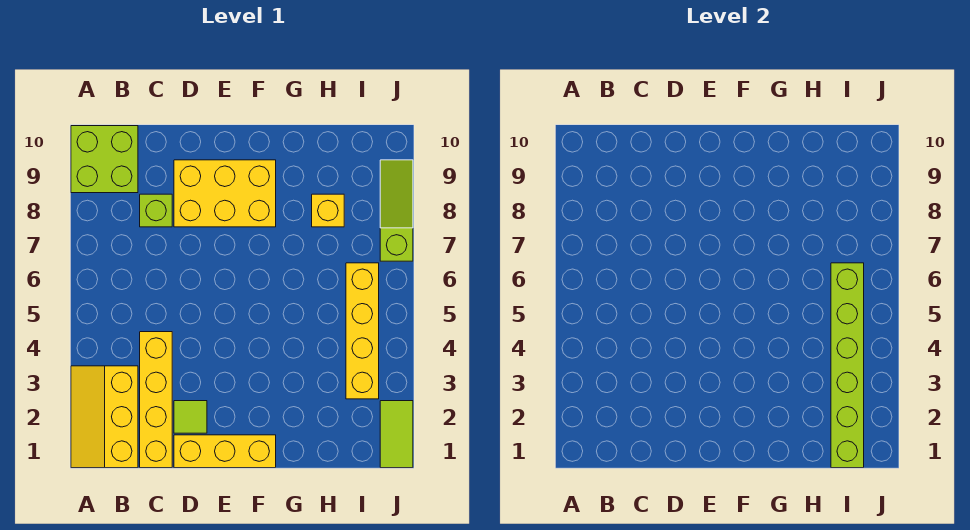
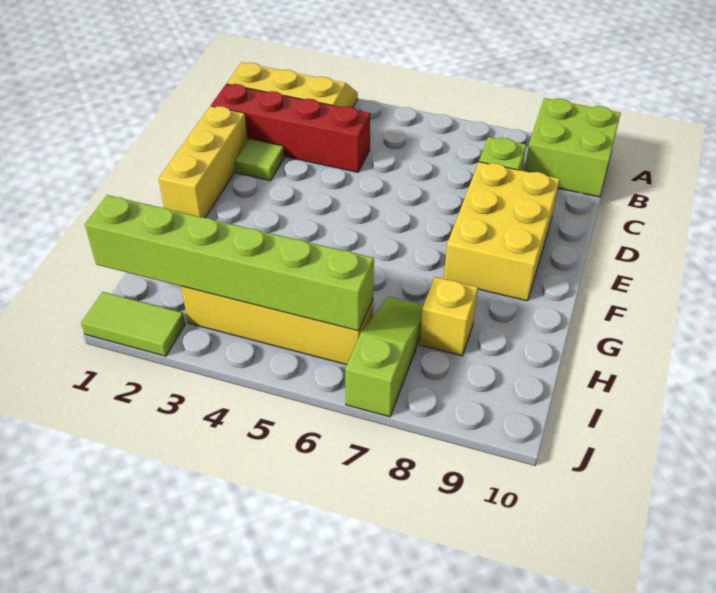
yellow brick C1:C4 level 1 -> red brick C1:C4 level 1
lime slope J7:J9 level 1 top 7 -> lime slope H7:J7 level 1 top J

